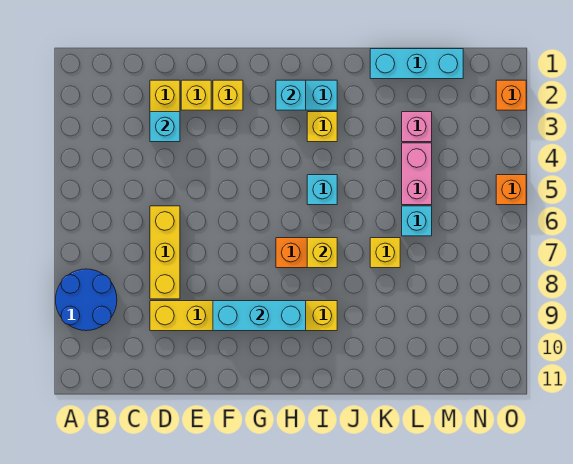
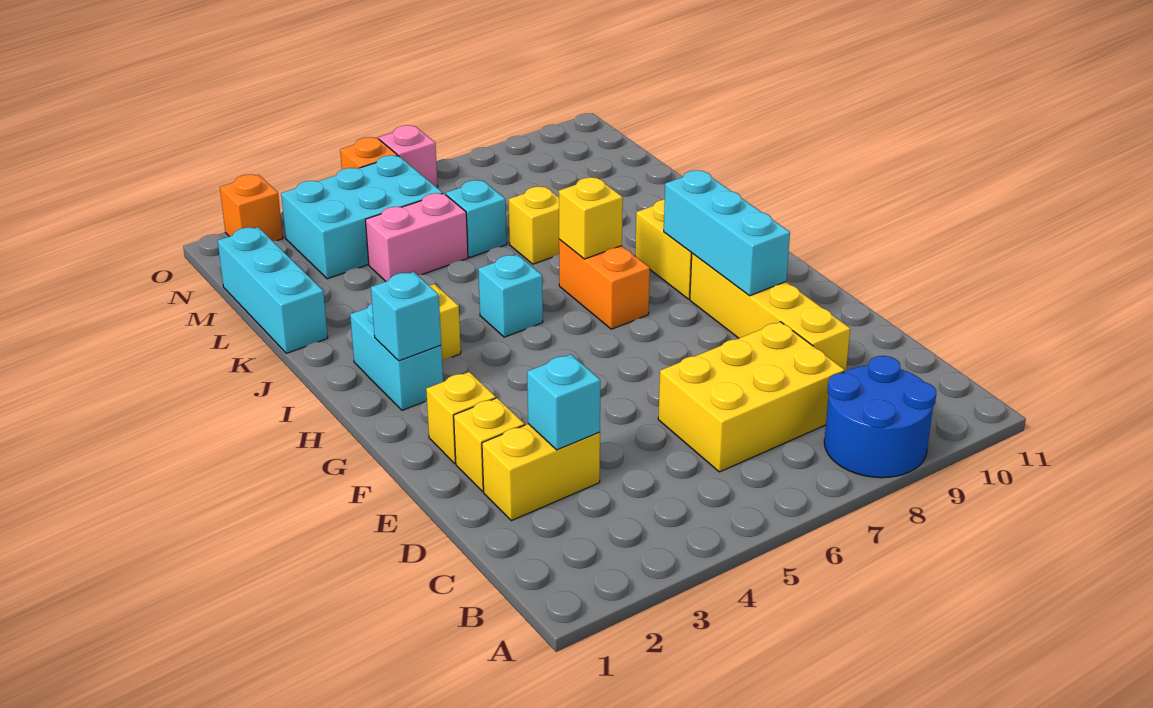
yellow brick D6:D8 level 1 -> yellow brick C6:D8 level 1
pink brick L3 level 1 -> pink brick O6 level 1
none -> cyan brick M3:N5 level 1

